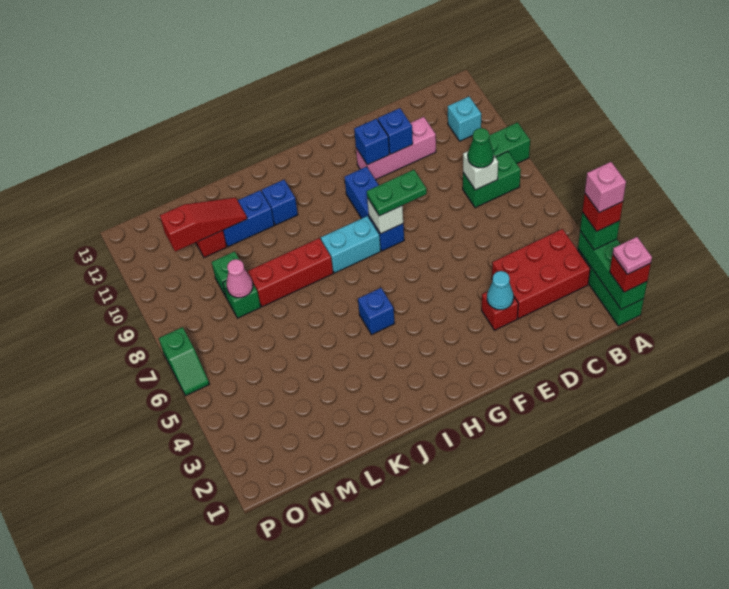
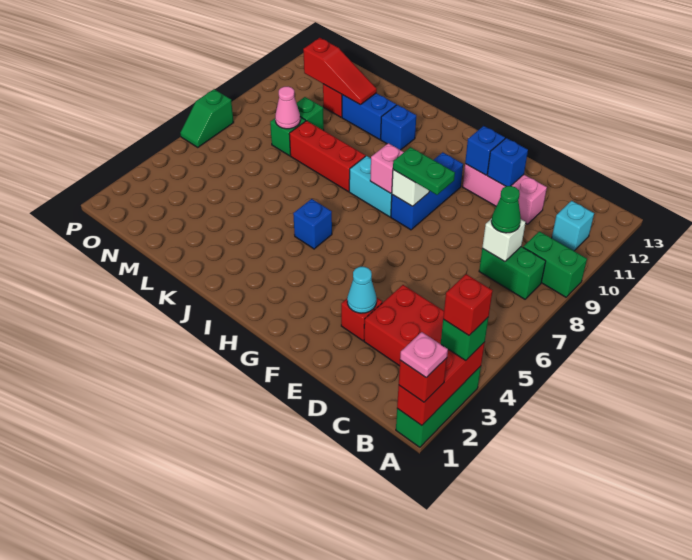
green brick A1:A3 level 2 -> red brick A1:A3 level 2
pink brick A3 level 5 -> pink brick H8 level 2

